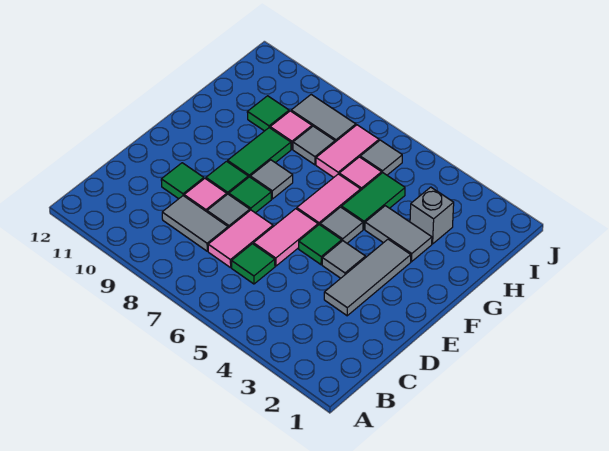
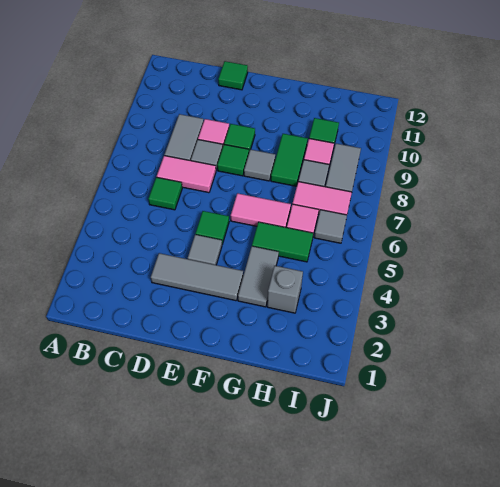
pink tile D6:E6 level 1 -> none
green tile D10 level 1 -> green tile D12 level 1
grey tile F5 level 1 -> none
green tile F9:G9 level 1 -> green tile G8:G9 level 1

